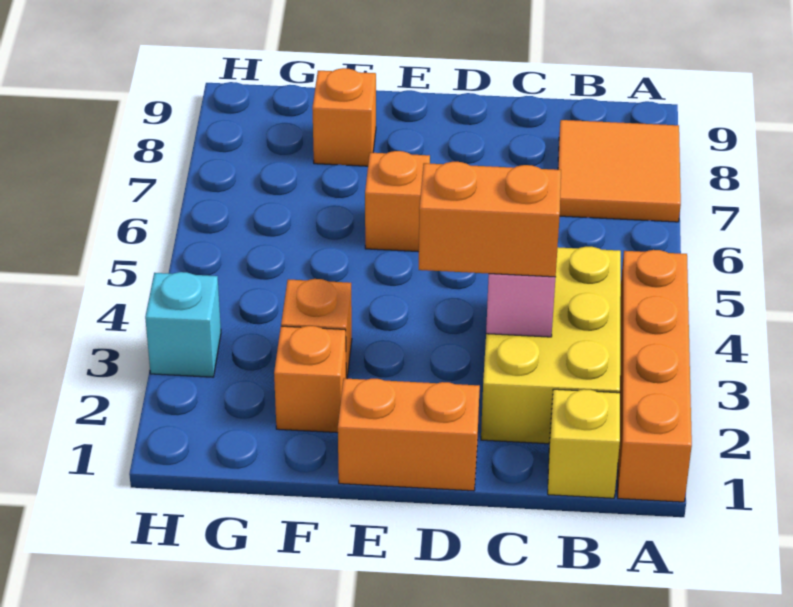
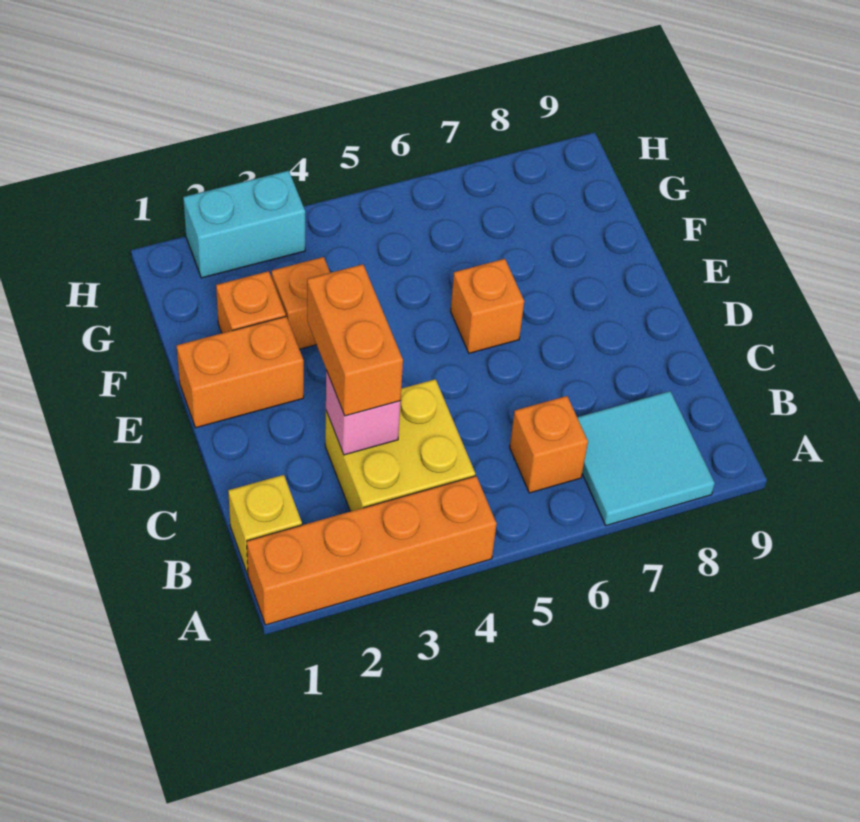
orange tile A7:B8 level 1 -> cyan tile A7:B8 level 1
yellow brick B2:C4 level 1 -> yellow brick B3:C4 level 1
orange brick D1:E1 level 1 -> orange brick E1:E2 level 1
orange brick F8 level 1 -> orange brick B6 level 1
cyan brick H3 level 1 -> cyan brick H2:H3 level 1

